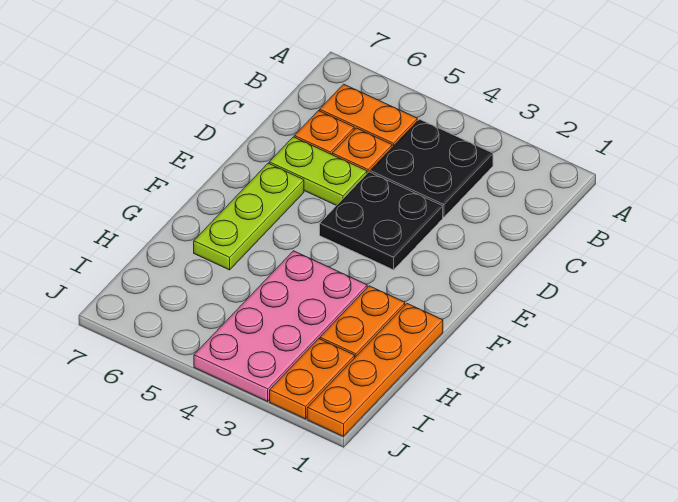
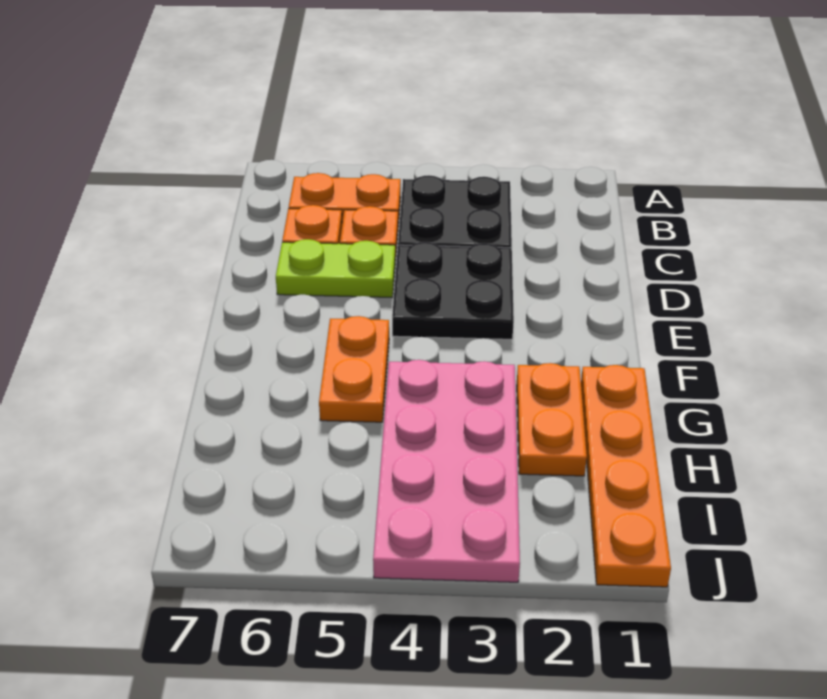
lime plate E6:G6 level 1 -> none
orange plate I2:J2 level 1 -> orange plate F5:G5 level 1

